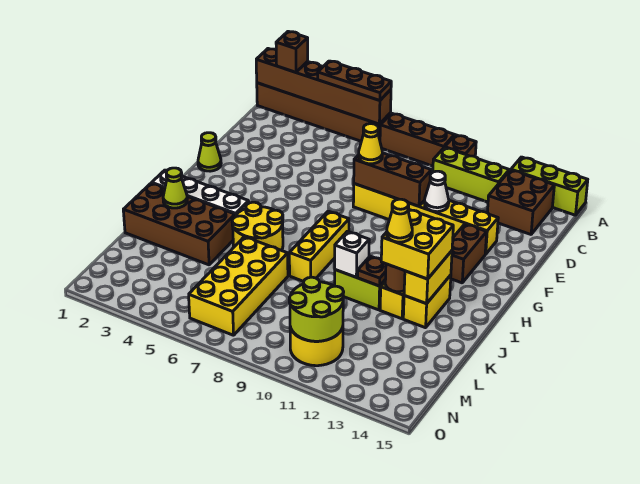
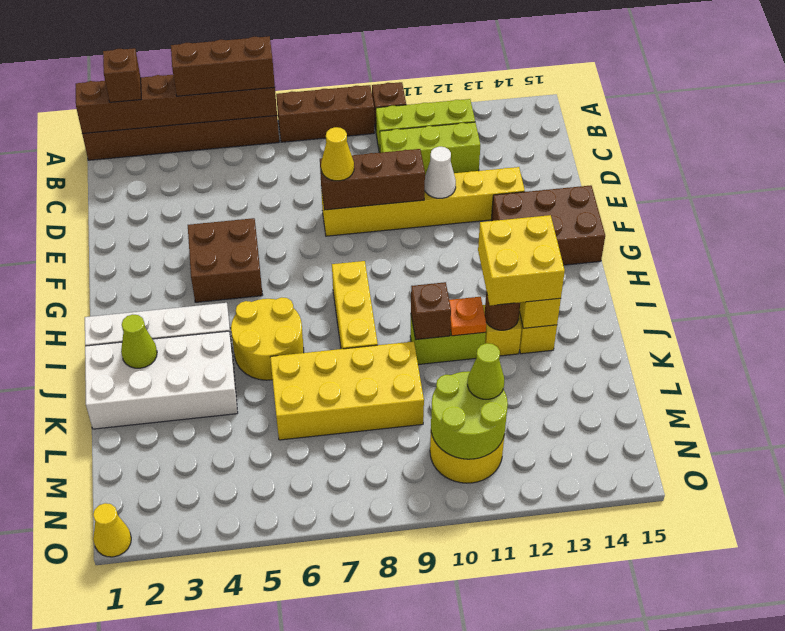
brown plate A4:A6 level 3 -> brown brick A4:A6 level 3
lime brick A13:A15 level 1 -> lime brick C10:C12 level 1
brown brick B13:C14 level 1 -> brown brick F4:G5 level 1
lime cone F1 level 1 -> lime cone M11 level 3
brown brick F13:G13 level 1 -> brown brick F13:G15 level 1
brown brick J1:K4 level 1 -> white brick J1:K4 level 1
white brick J10 level 2 -> brown brick J10 level 2
brown plate J11 level 2 -> orange plate J11 level 2
yellow cone J12 level 4 -> yellow cone O1 level 1
yellow brick K6:N7 level 1 -> yellow brick K6:L9 level 1

